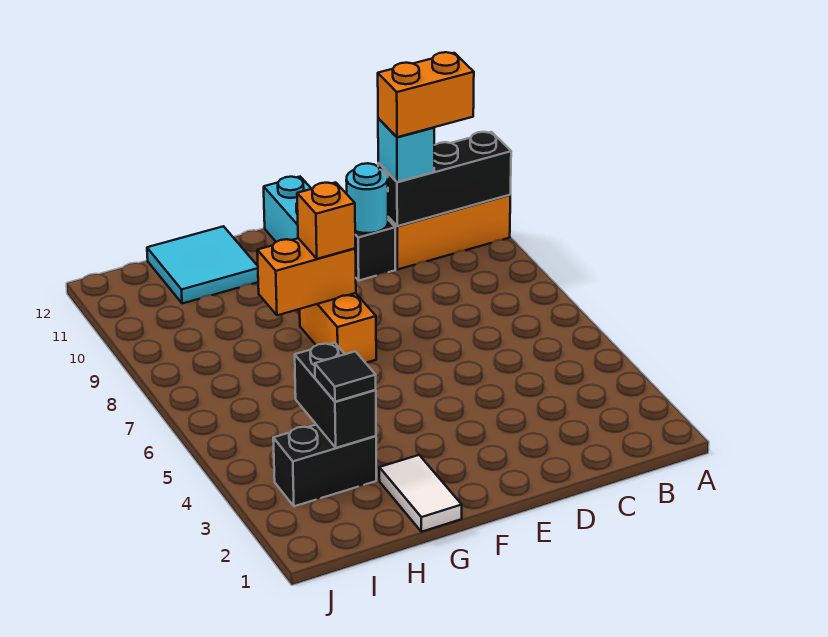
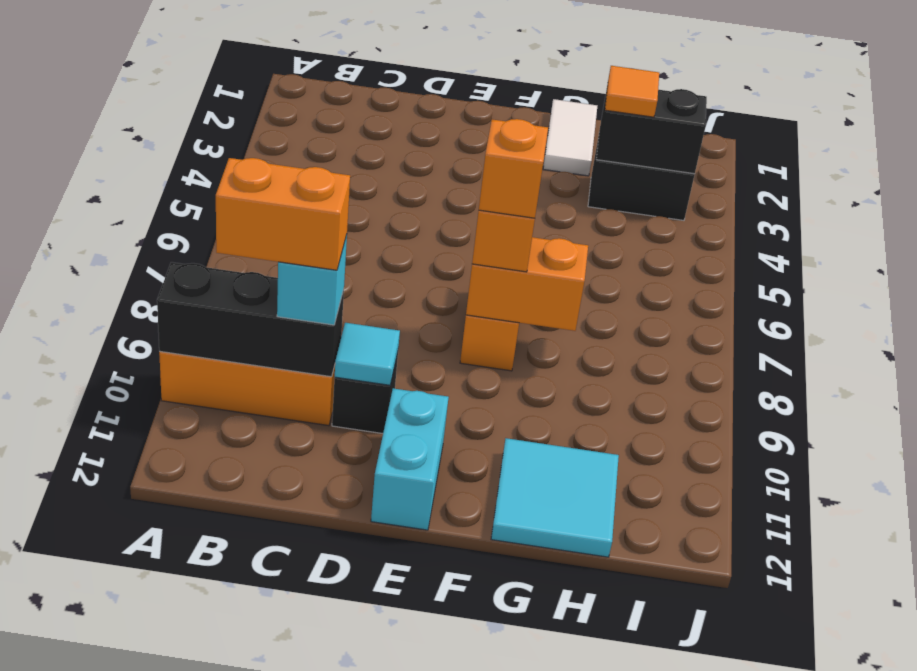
cyan round brick D10 level 2 -> cyan tile D10 level 2
none -> orange brick F8 level 4
black brick H3:H4 level 2 -> black brick H3:I3 level 2
black tile H3 level 3 -> orange tile H3 level 3

